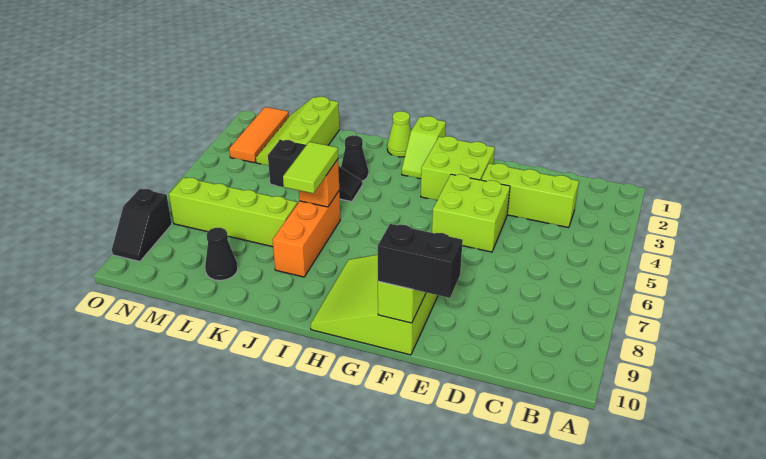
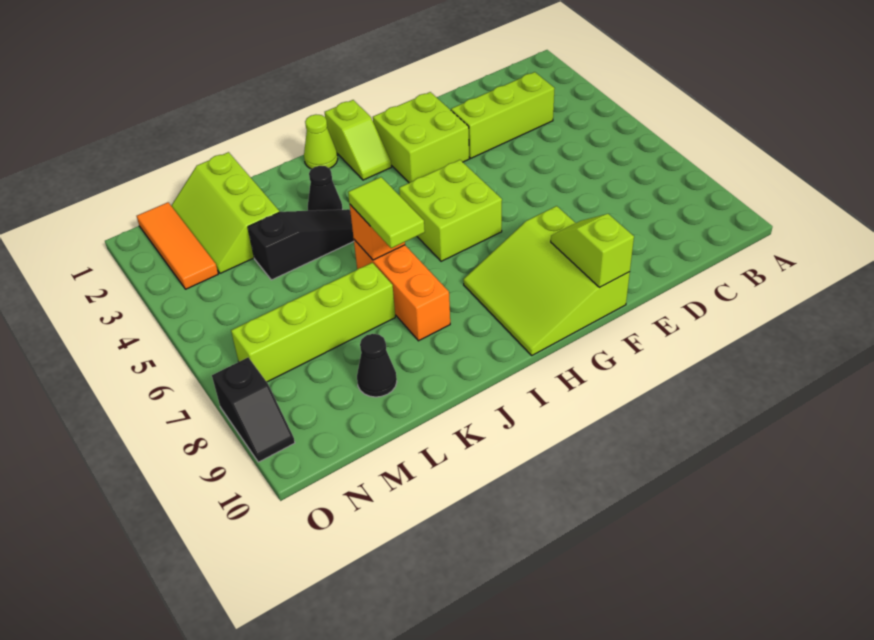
lime brick E4:F5 level 1 -> lime brick G5:H6 level 1
black brick E10:F10 level 3 -> none

